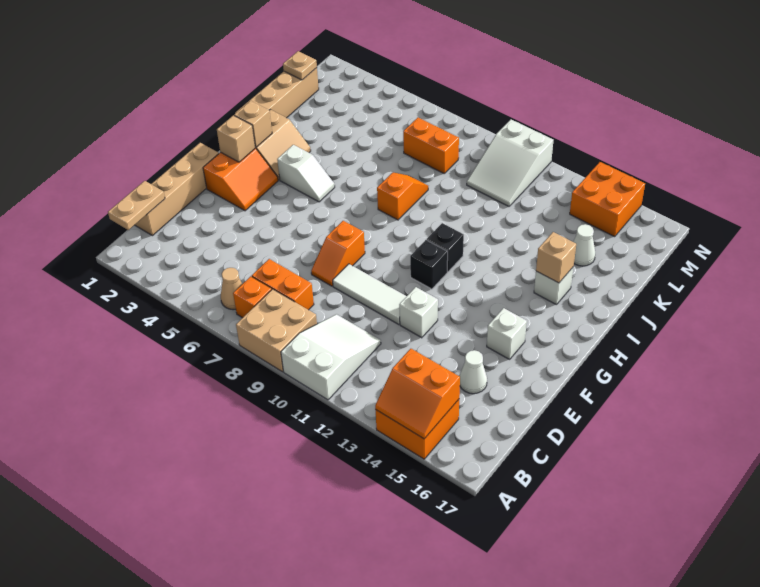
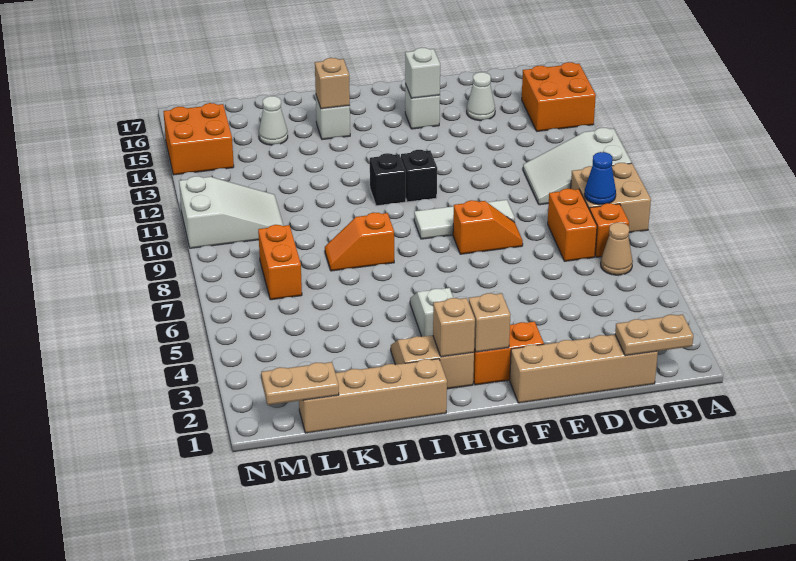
orange slope A14:B15 level 2 top B -> none
none -> blue cone B8 level 2
white tile E9:E11 level 1 -> white tile E9:G9 level 1
white brick E12 level 1 -> white brick F15 level 2
tan plate L1 level 2 -> tan plate L1:M1 level 2

